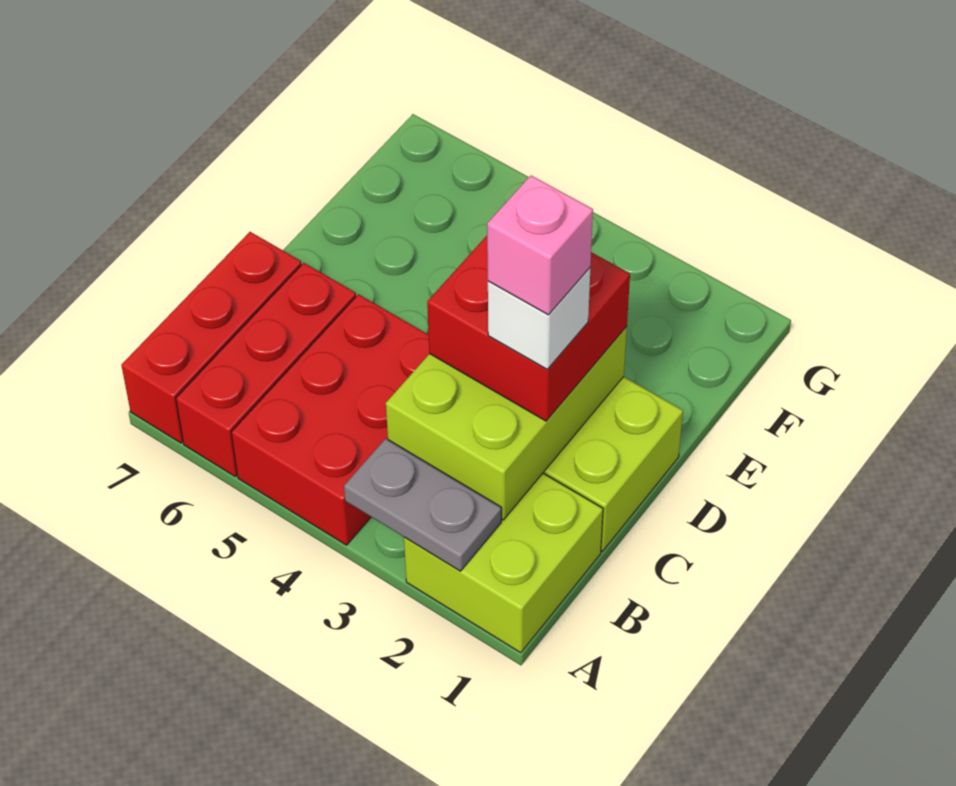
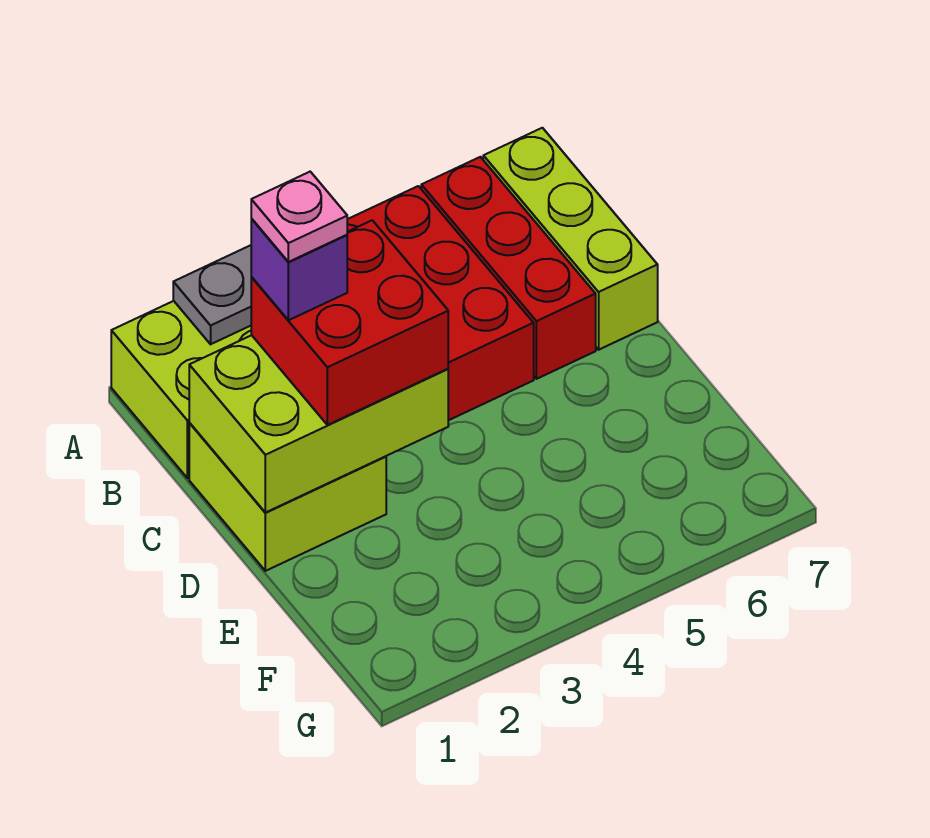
red brick A7:C7 level 1 -> lime brick A7:C7 level 1
lime brick B2:D3 level 2 -> lime brick C1:D3 level 2
white brick C2 level 4 -> purple brick C2 level 4
pink brick C2 level 5 -> pink plate C2 level 5

